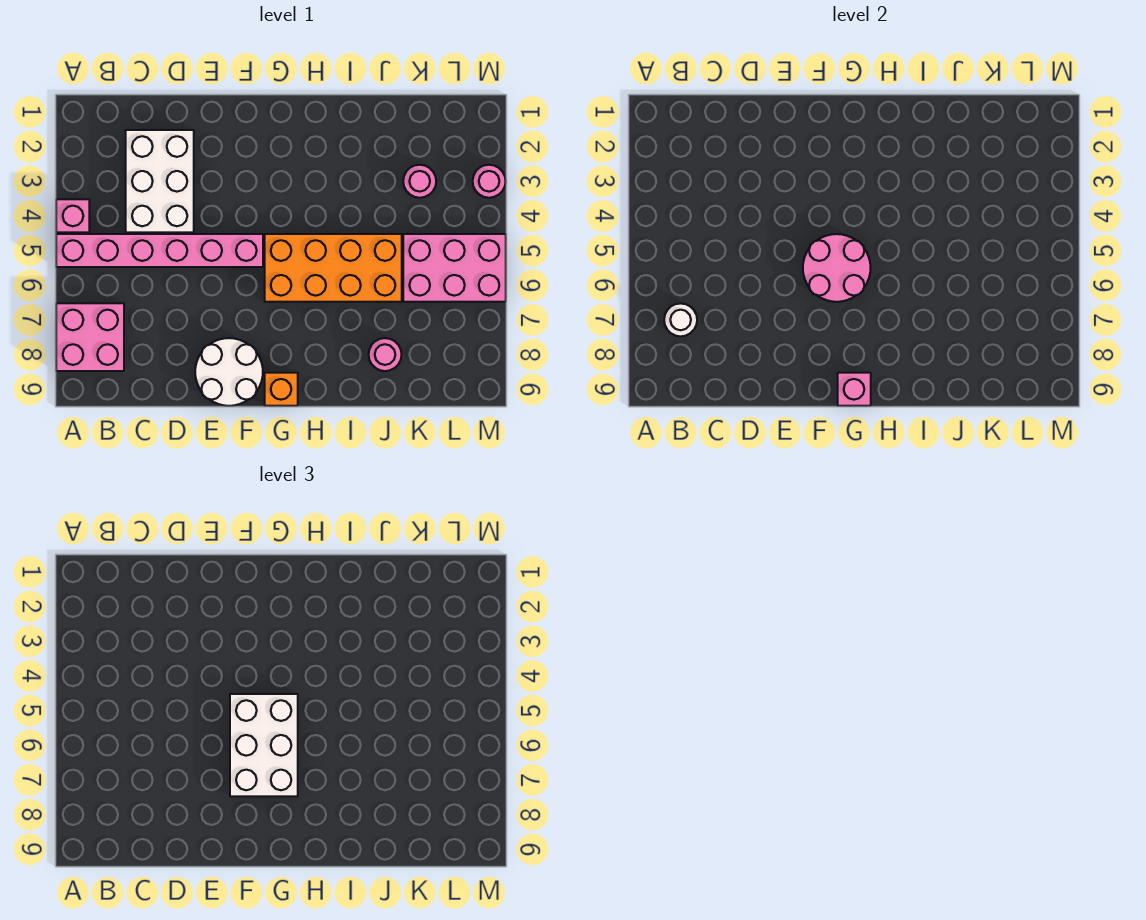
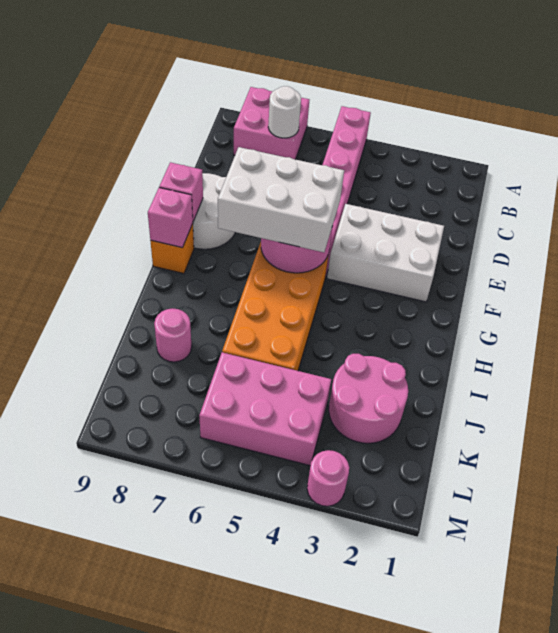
pink brick A4 level 1 -> pink brick F9 level 2
white brick C2:D4 level 1 -> white brick E2:F4 level 1
pink round brick K3 level 1 -> pink round brick J2:K3 level 1
pink brick K5:M6 level 1 -> pink brick K4:L6 level 1

